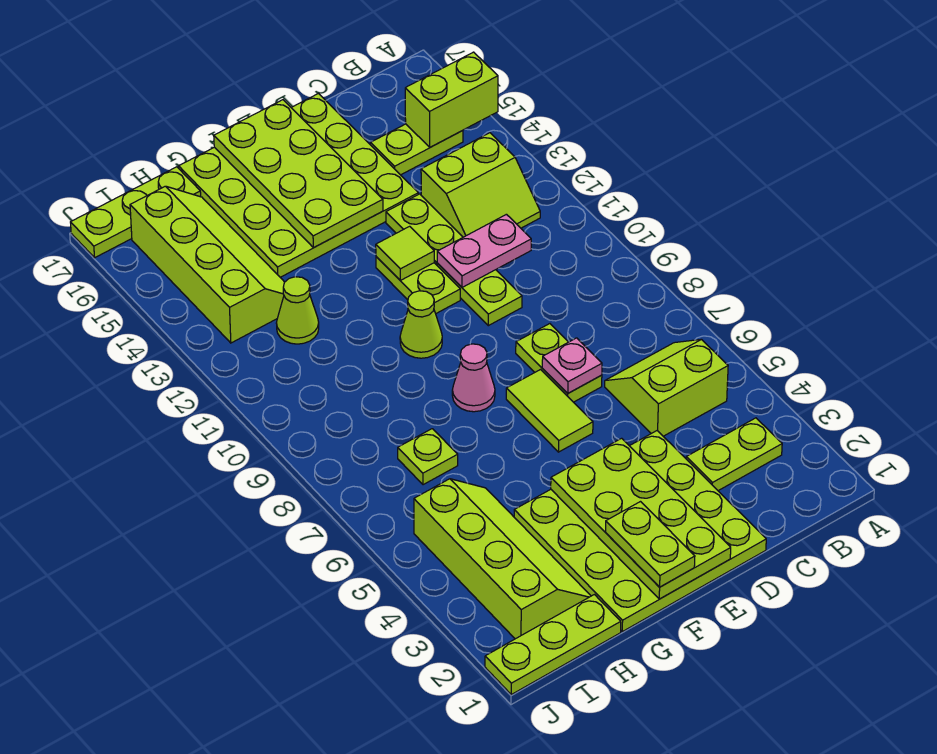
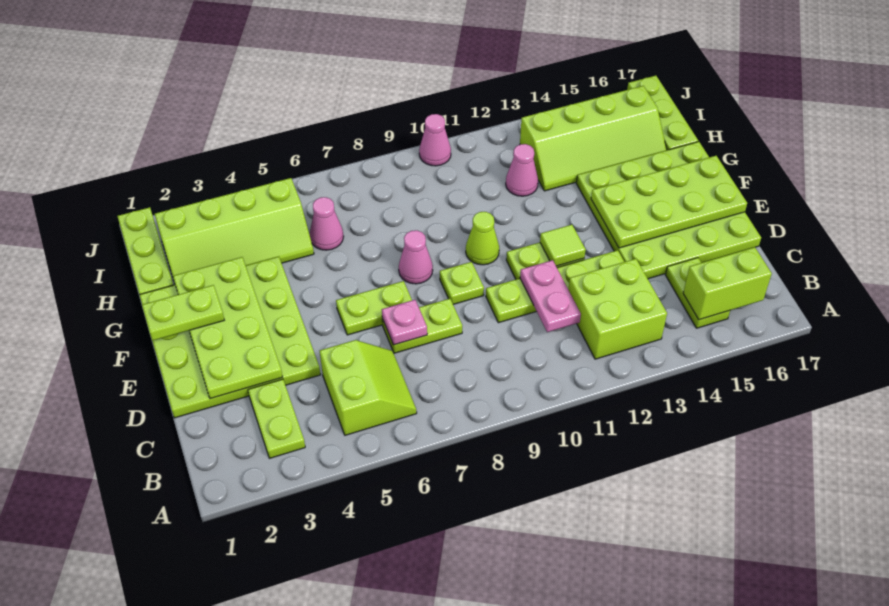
lime brick A15:B15 level 2 -> lime brick B15:B16 level 2
lime slope B12:C13 level 1 top 13 -> lime brick B12:C13 level 1
lime plate E1:F4 level 2 -> lime plate D2:G3 level 2
lime tile E6:E7 level 1 -> lime plate E6:E7 level 1
none -> pink cone H6 level 1
lime plate H7 level 1 -> lime plate E9 level 1
lime cone H12 level 1 -> pink cone H12 level 1
none -> pink cone J10 level 1

